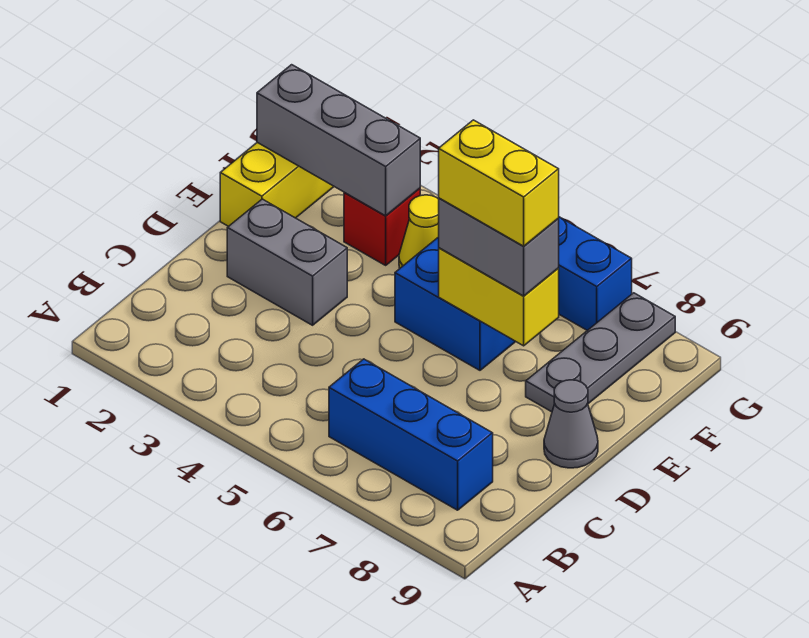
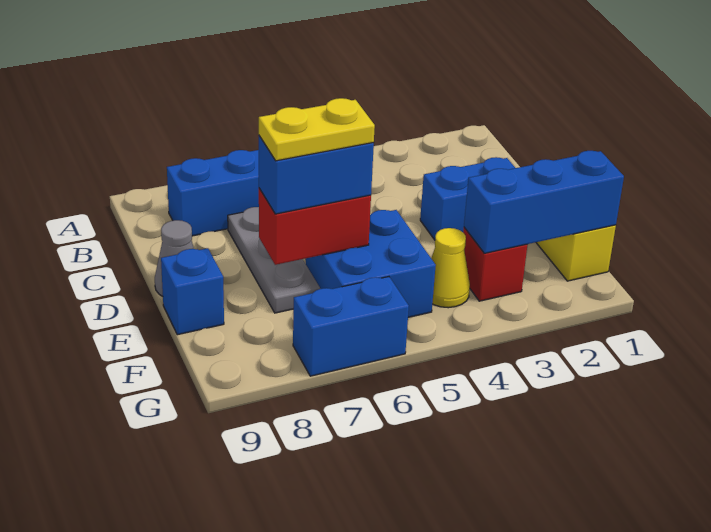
grey brick D2:D3 level 1 -> blue brick D2:D3 level 1
yellow brick E6:E7 level 2 -> red brick E6:E7 level 2
grey brick E6:E7 level 3 -> blue brick E6:E7 level 3
yellow brick E6:E7 level 4 -> yellow plate E6:E7 level 4
grey plate E8:G8 level 1 -> grey plate C7:E7 level 1
none -> blue brick E9 level 1
grey brick F1:F3 level 2 -> blue brick F1:F3 level 2

